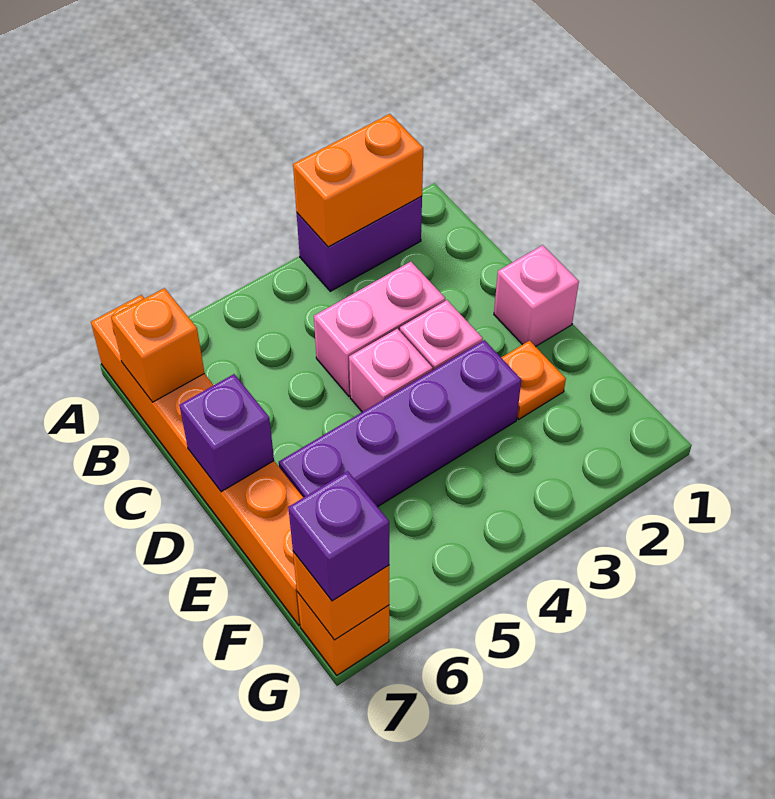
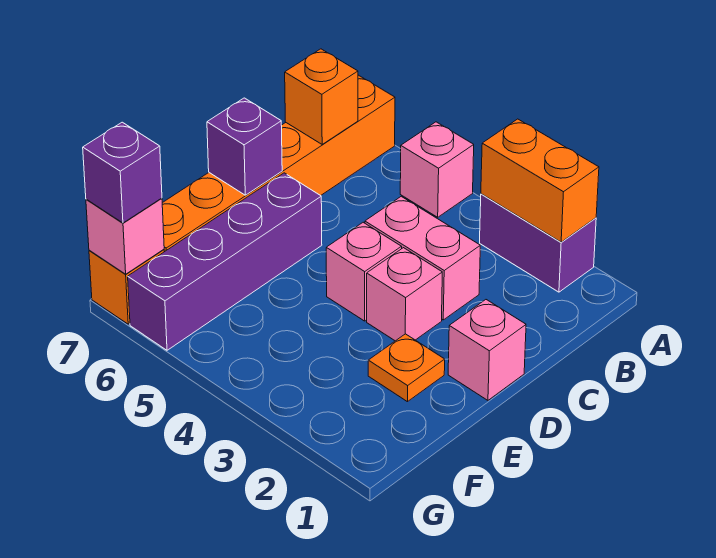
none -> pink brick A5 level 1
purple brick E3:E6 level 1 -> purple brick D6:G6 level 1
orange brick G7 level 2 -> pink brick G7 level 2

